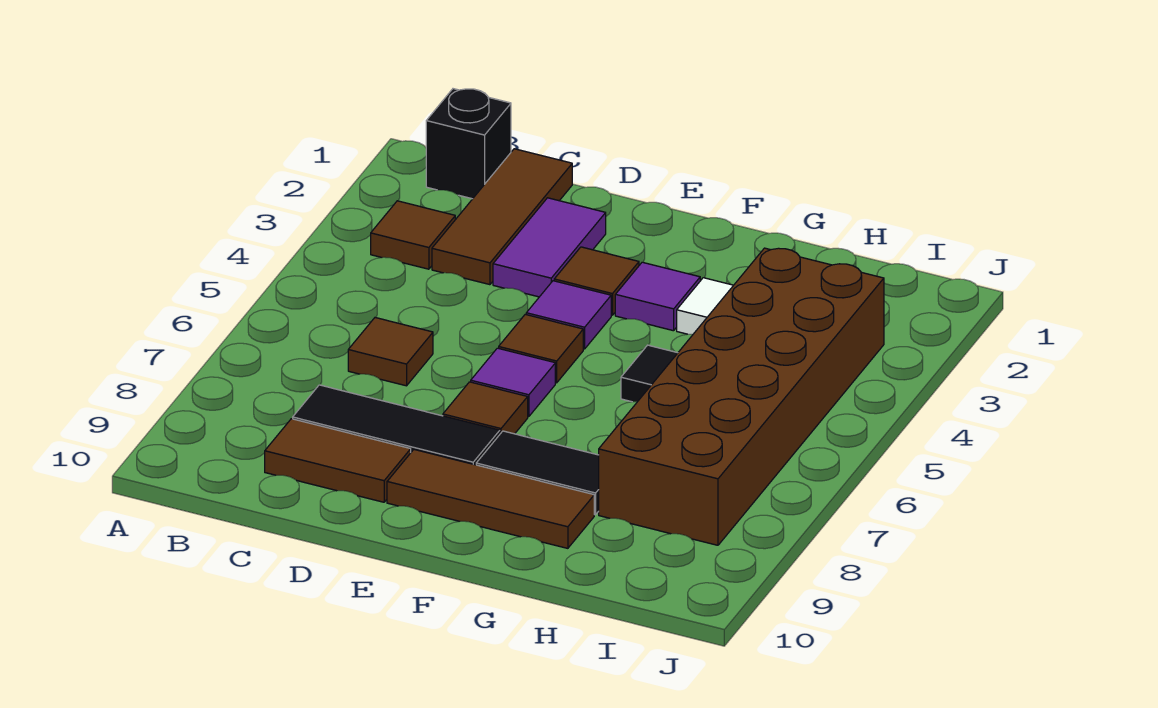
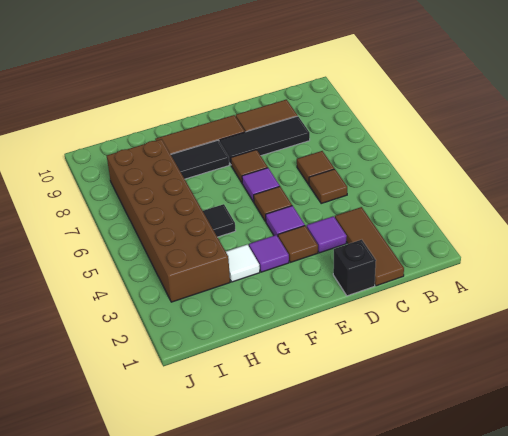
black brick B1 level 1 -> black brick D1 level 1
brown tile B3 level 1 -> brown tile C5 level 1
purple tile D2:D3 level 1 -> purple tile D3 level 1

